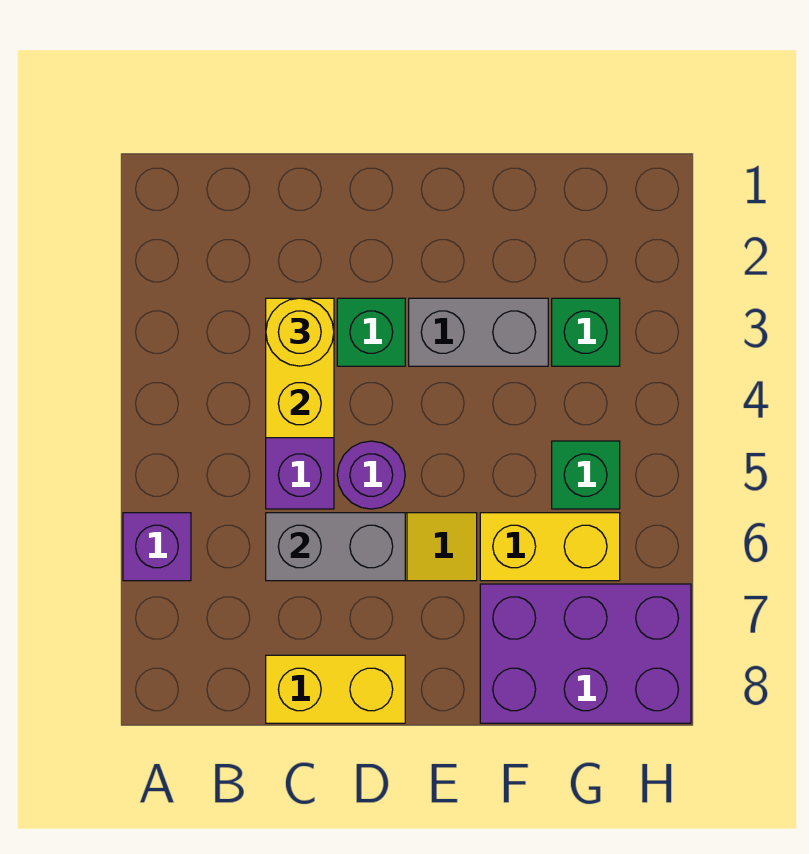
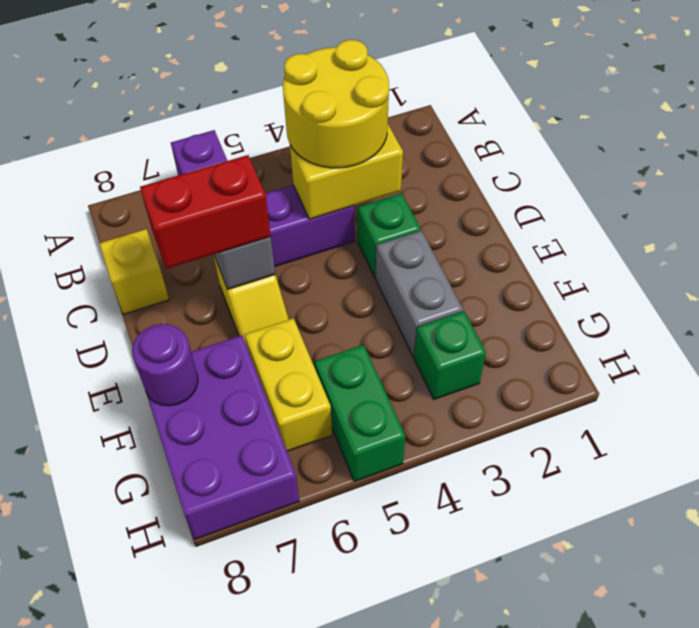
yellow round brick C3 level 3 -> yellow round brick B3:C4 level 3
yellow brick C8:D8 level 1 -> yellow brick C8 level 1
purple round brick D5 level 1 -> purple round brick F8 level 2
none -> red brick D6:D7 level 3
green brick G5 level 1 -> green brick G5:H5 level 1

